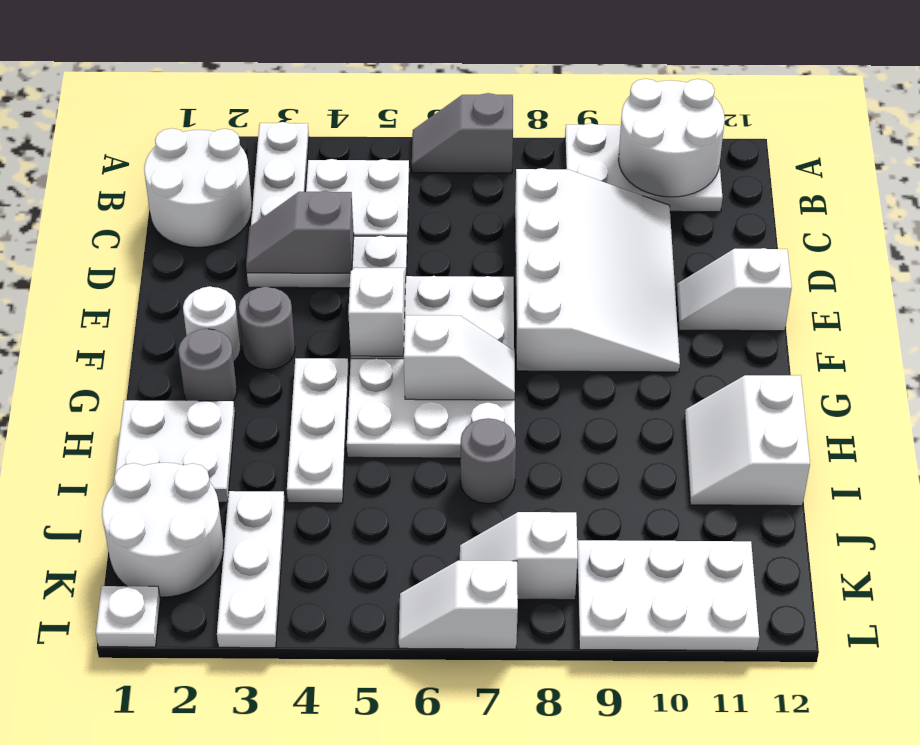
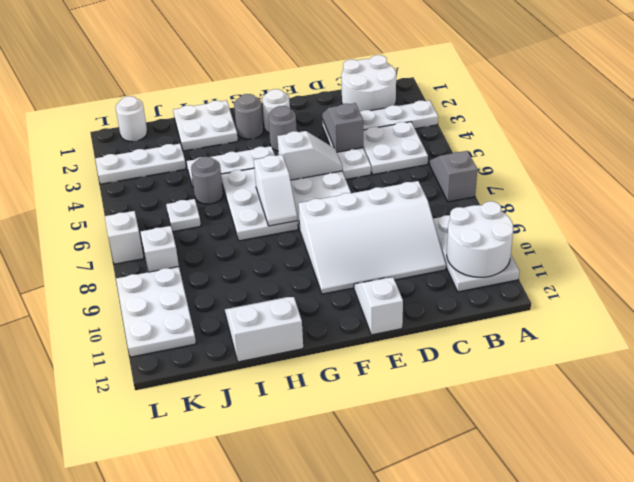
grey round brick I7 level 1 -> grey round brick I5 level 1
white round brick J1:K2 level 1 -> white round brick K1 level 1
white plate L1 level 1 -> white plate J6 level 1

